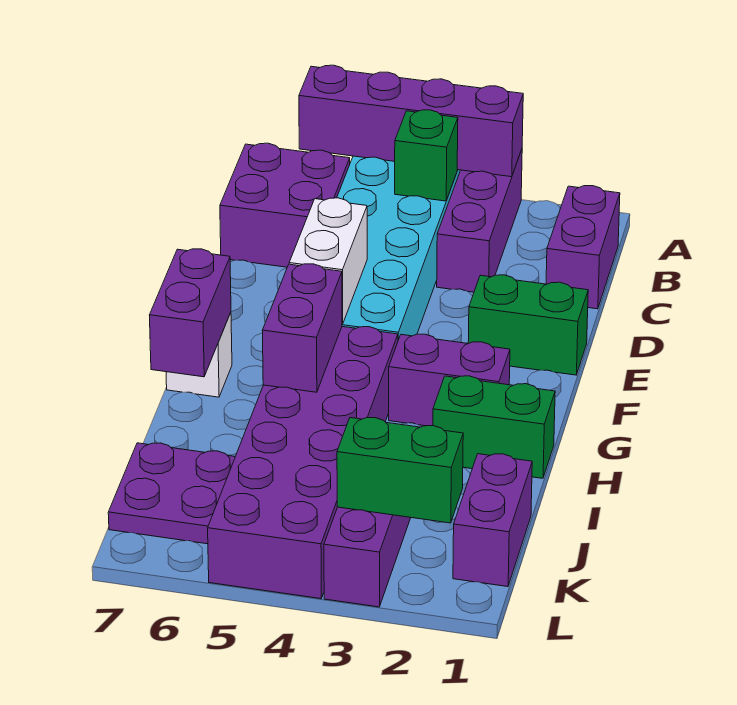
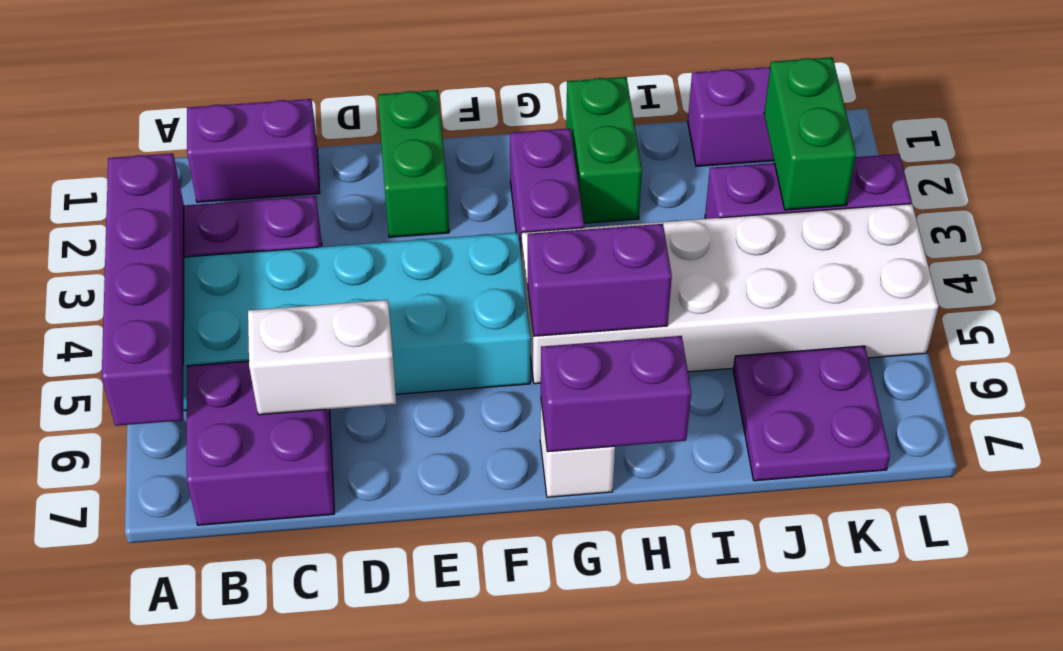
green brick B4 level 2 -> none
white brick E5:F5 level 2 -> white brick C6:D6 level 2
purple brick G4:L5 level 1 -> white brick G4:L5 level 1

